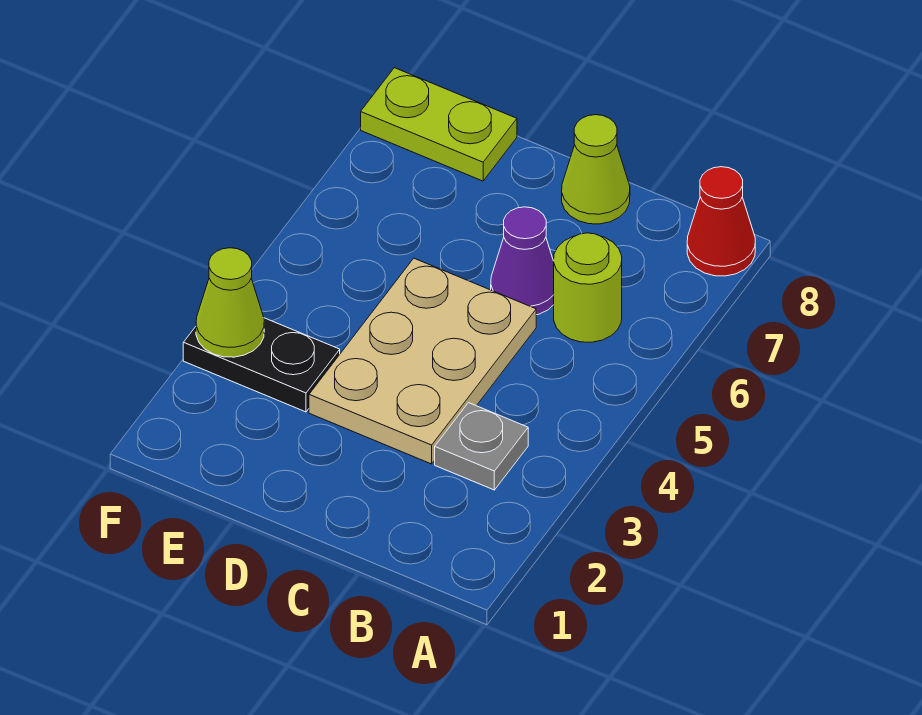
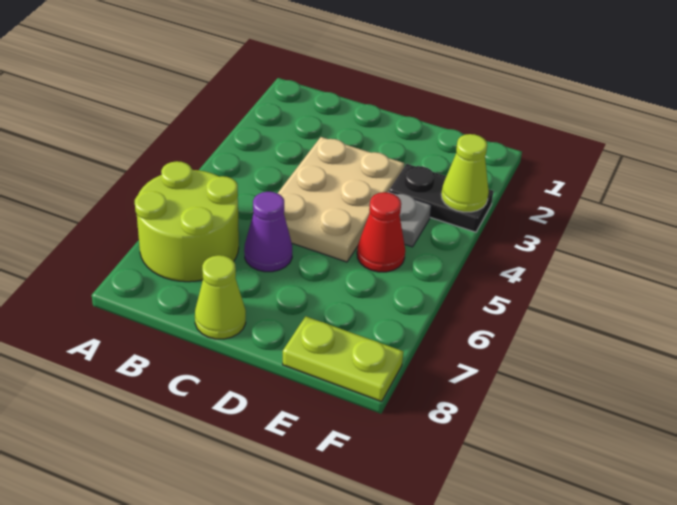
red cone A8 level 1 -> red cone E5 level 1
grey plate B3 level 1 -> grey plate E4 level 1
lime round brick B6 level 1 -> lime round brick A6:B7 level 1

